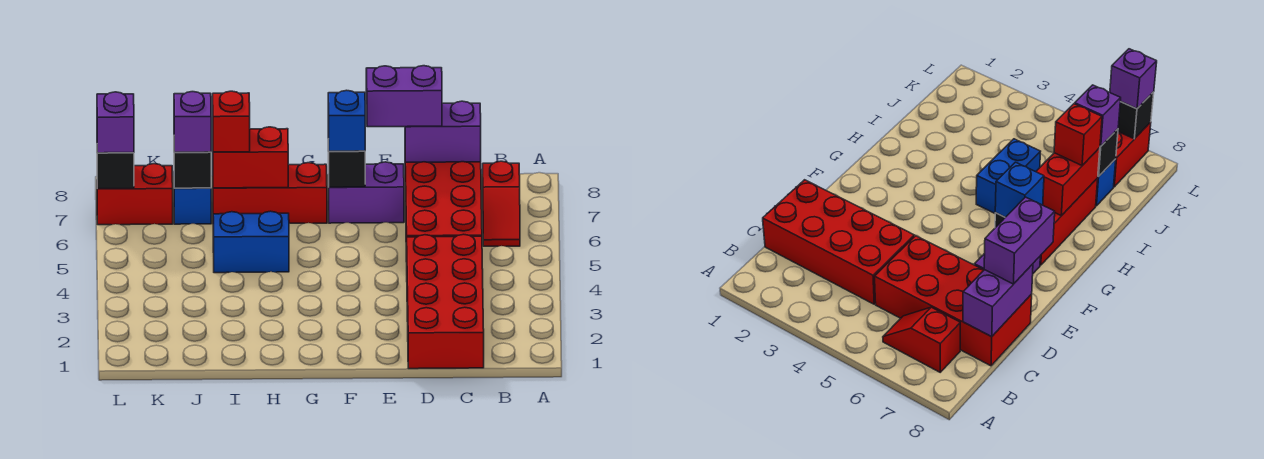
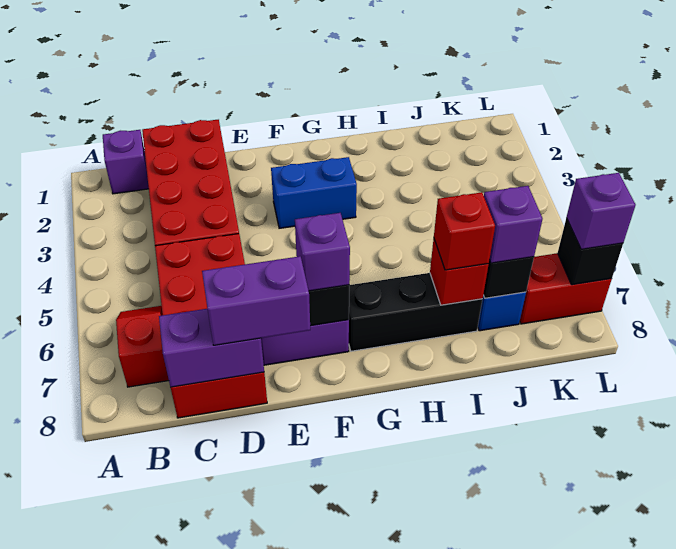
none -> purple brick B1 level 1
blue brick F7 level 3 -> purple brick F7 level 3
red brick G7:I7 level 1 -> black brick G7:I7 level 1
blue brick H5:I5 level 1 -> blue brick F3:G3 level 1
red brick H7:I7 level 2 -> red brick I7 level 2

